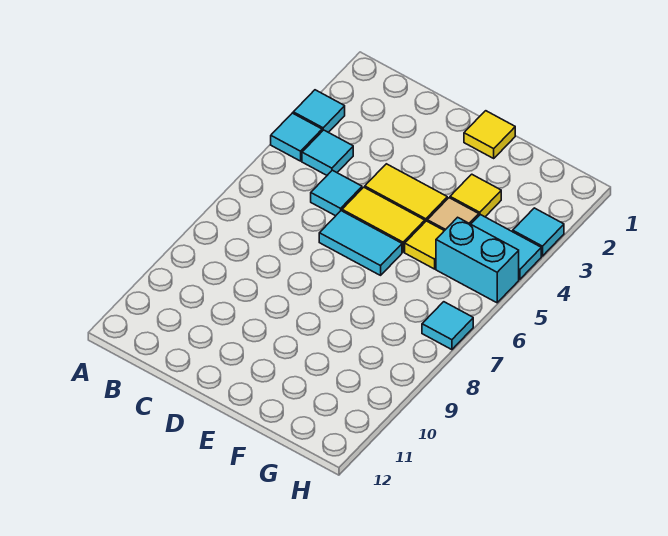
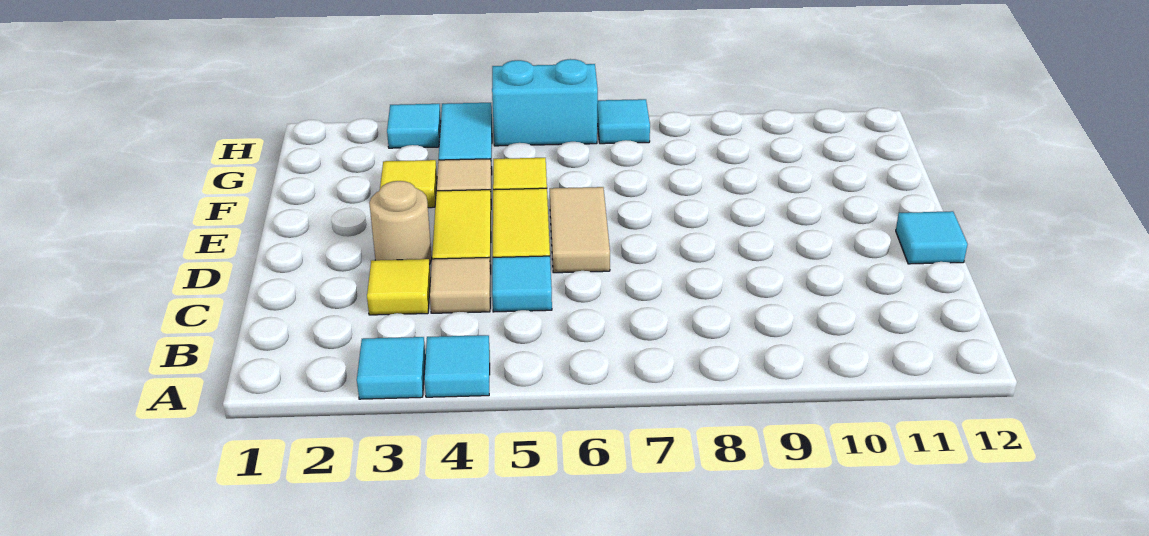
cyan tile B4 level 1 -> cyan tile D12 level 1
none -> tan tile C4 level 1
none -> tan round brick D3 level 1
cyan tile D6:E6 level 1 -> tan tile D6:E6 level 1
yellow tile E1 level 1 -> yellow tile C3 level 1
cyan brick G5:H5 level 1 -> cyan brick H5:H6 level 1

